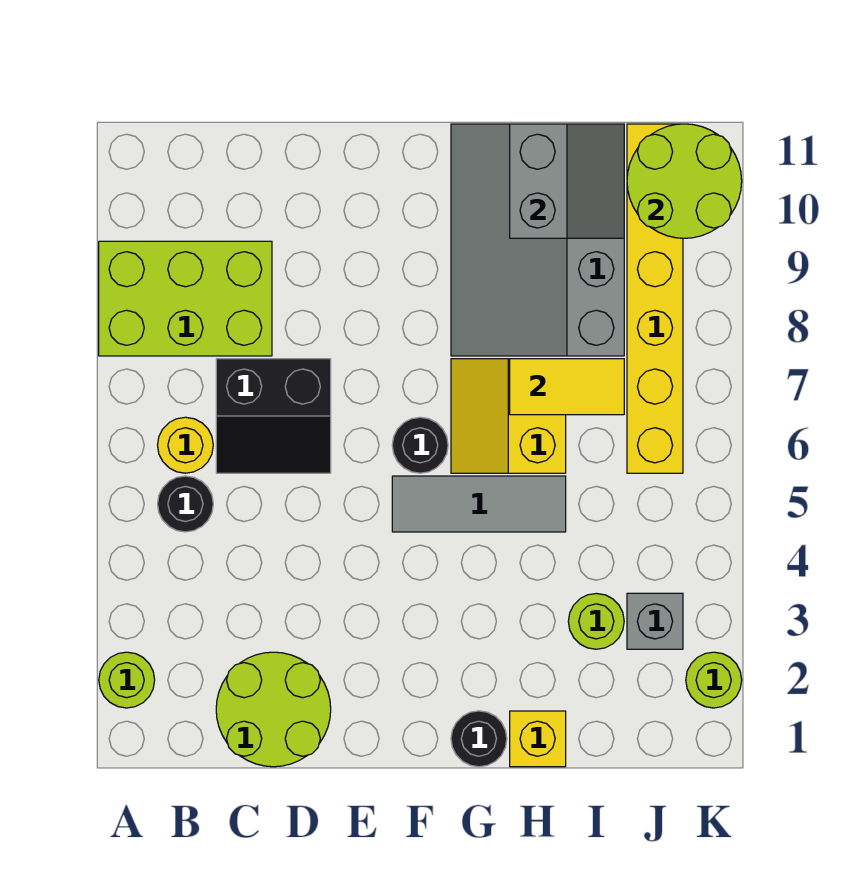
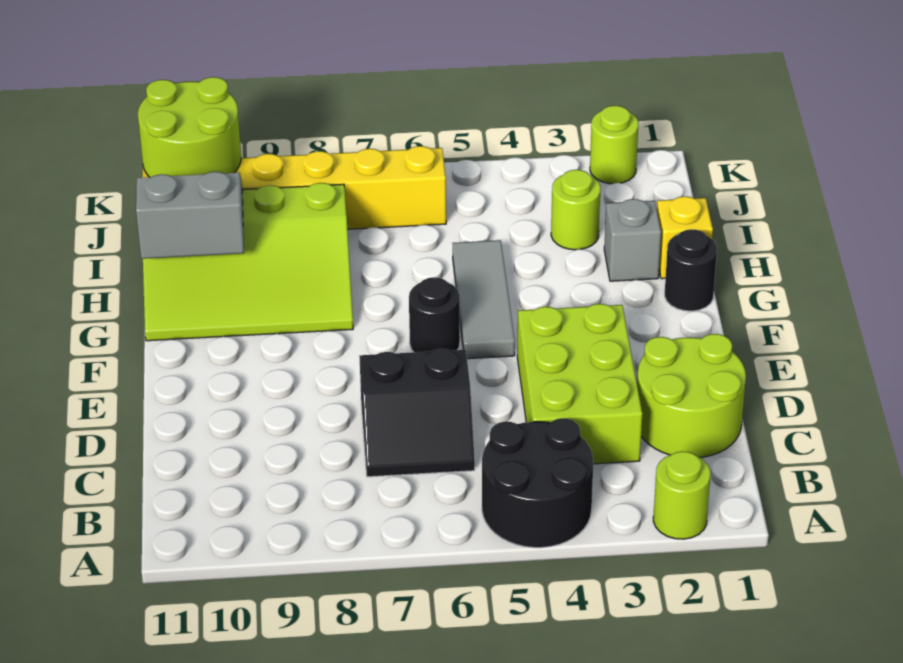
lime brick A8:C9 level 1 -> lime brick C3:E4 level 1
black round brick B5 level 1 -> black round brick A4:B5 level 1
yellow round brick B6 level 1 -> none
black slope C6:D7 level 1 top 7 -> black slope C6:D7 level 1 top D
yellow slope G6:H7 level 1 top H -> none
grey slope G8:I11 level 1 top I -> lime slope G8:I11 level 1 top I
yellow tile H7:I7 level 2 -> none
grey brick J3 level 1 -> grey brick H2 level 1

